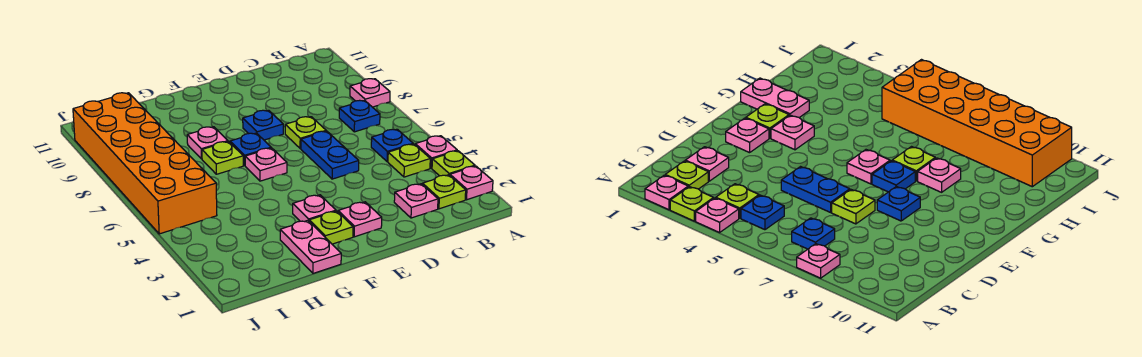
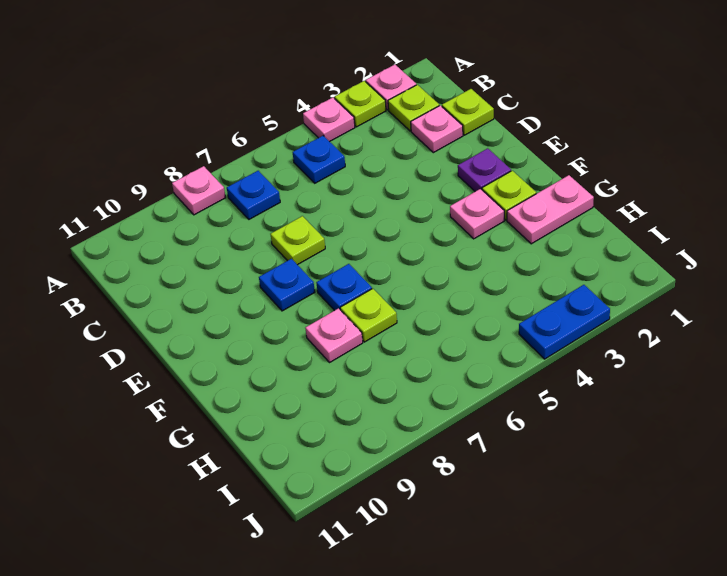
lime plate B4 level 1 -> lime plate C1 level 1
blue plate D5:D6 level 1 -> blue plate J3:J4 level 1
pink plate E2 level 1 -> purple plate E2 level 1
pink plate F6 level 1 -> none
orange brick I5:J10 level 1 -> none

